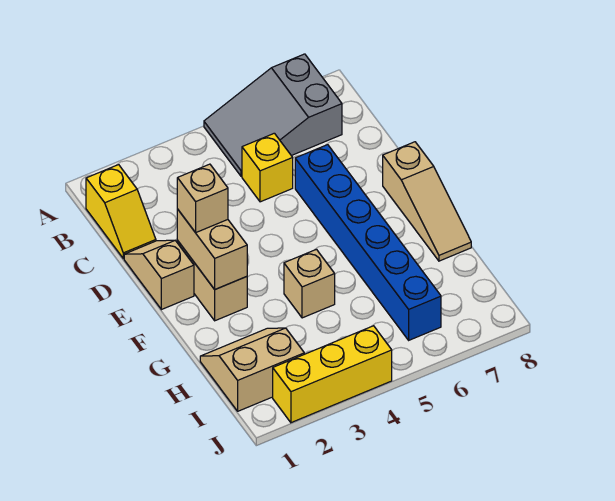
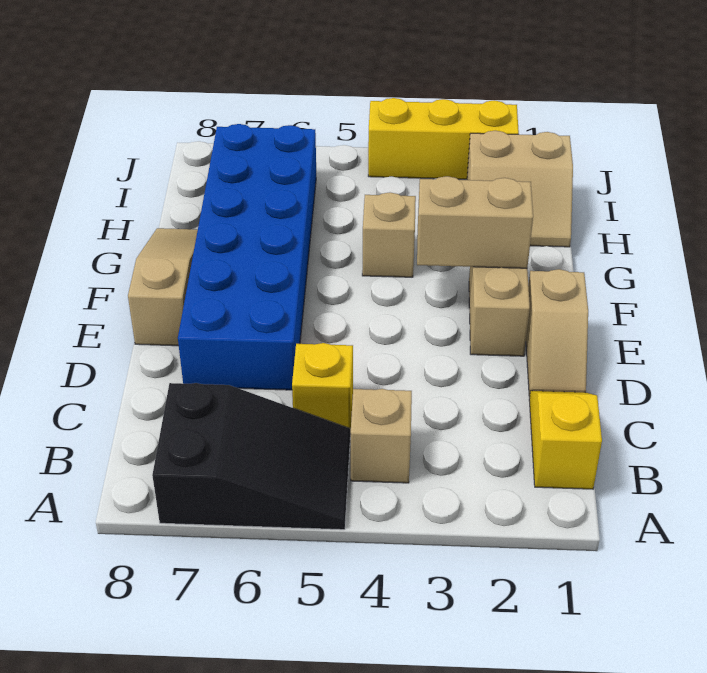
grey slope A5:B7 level 1 top 7 -> black slope A5:B7 level 1 top 7
blue brick D6:I6 level 1 -> blue brick D6:I7 level 1
tan brick E2:F2 level 2 -> tan brick F2:F3 level 2
tan brick E2 level 3 -> tan brick B4 level 1

